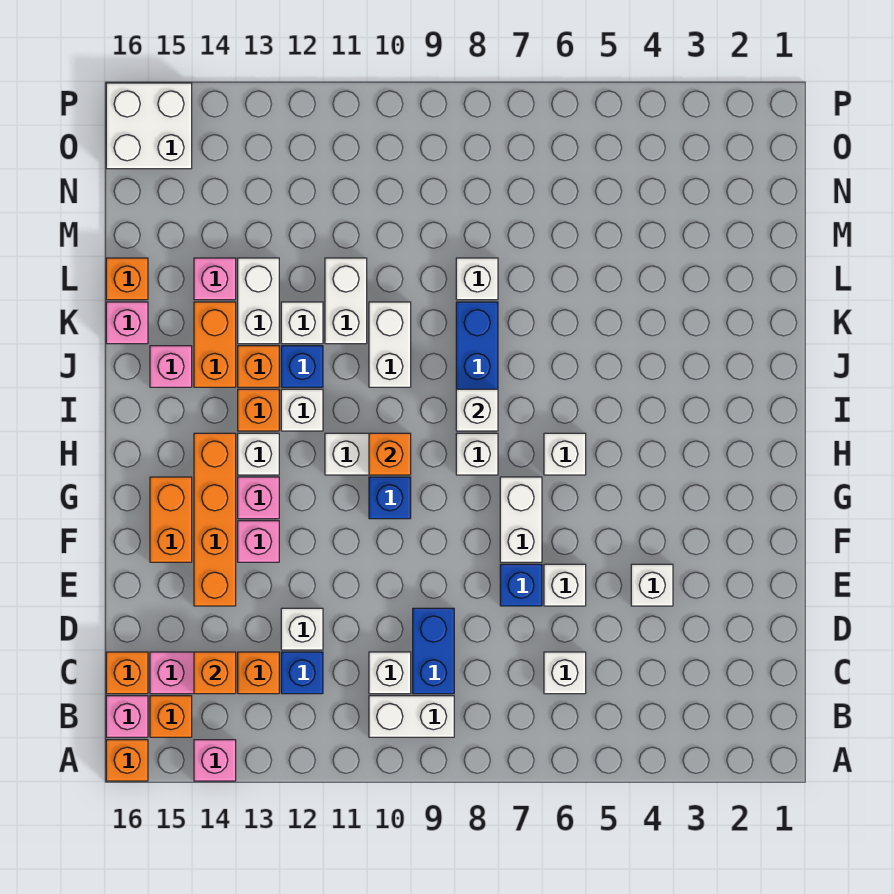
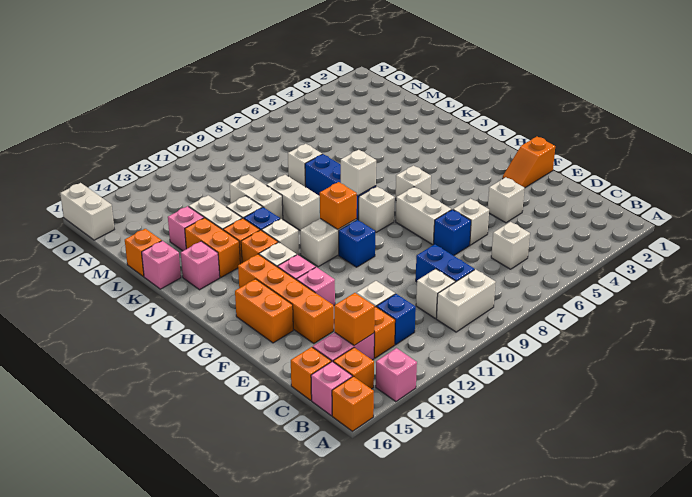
none -> orange slope F1:F2 level 1 top 1
white brick O15:P16 level 1 -> white brick O16:P16 level 1

